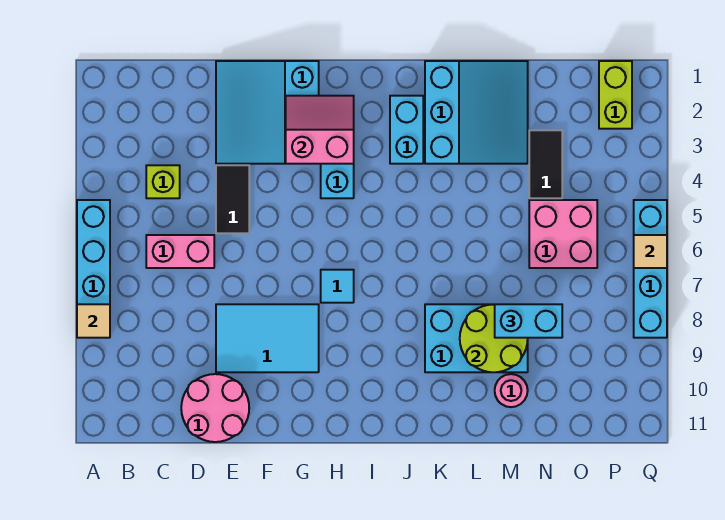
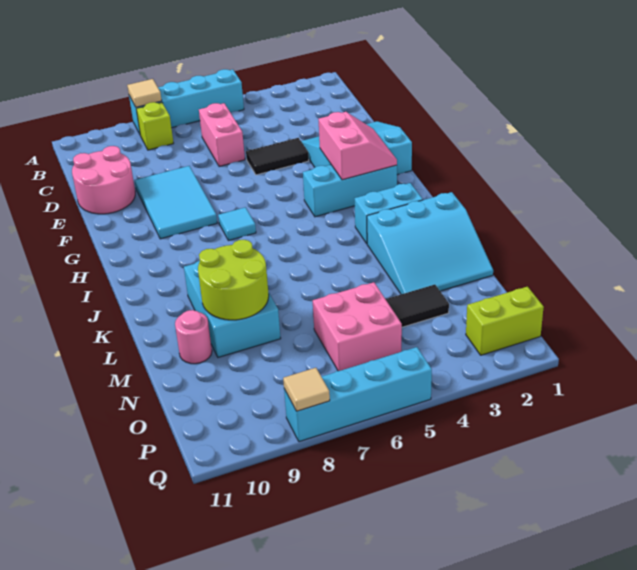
lime brick C4 level 1 -> lime brick B8 level 1
cyan brick M8:N8 level 3 -> none
tan tile Q6 level 2 -> tan tile Q8 level 2

